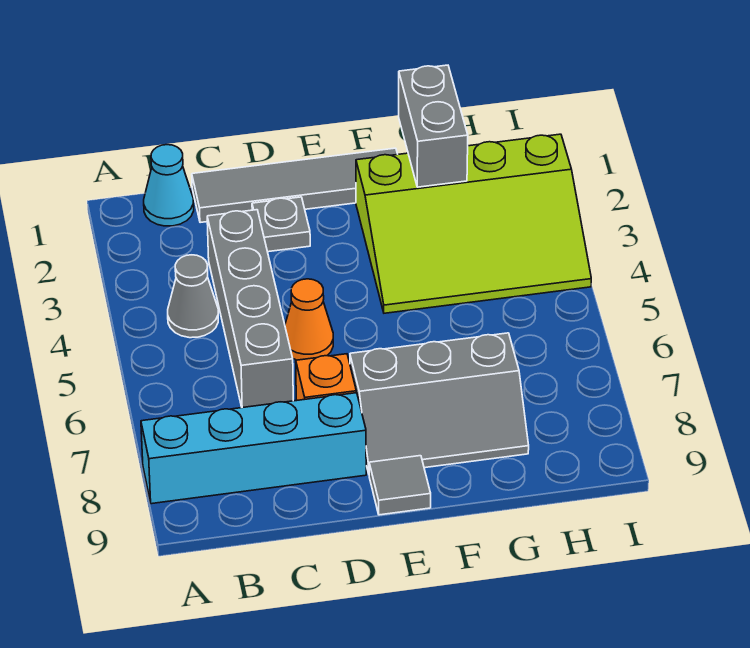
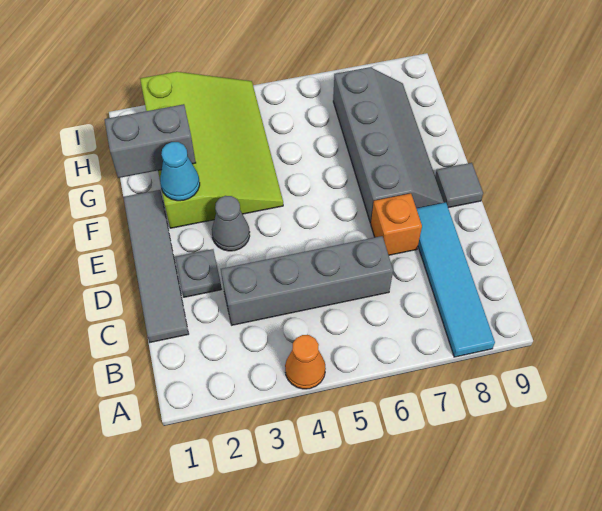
cyan brick A8:D8 level 1 -> cyan tile A8:D8 level 1
cyan cone B1 level 1 -> cyan cone F2 level 2
grey cone B4 level 1 -> grey cone E3 level 1
orange cone D5 level 1 -> orange cone A4 level 1
grey slope E7:G8 level 1 top 7 -> grey slope E7:H8 level 1 top 7

